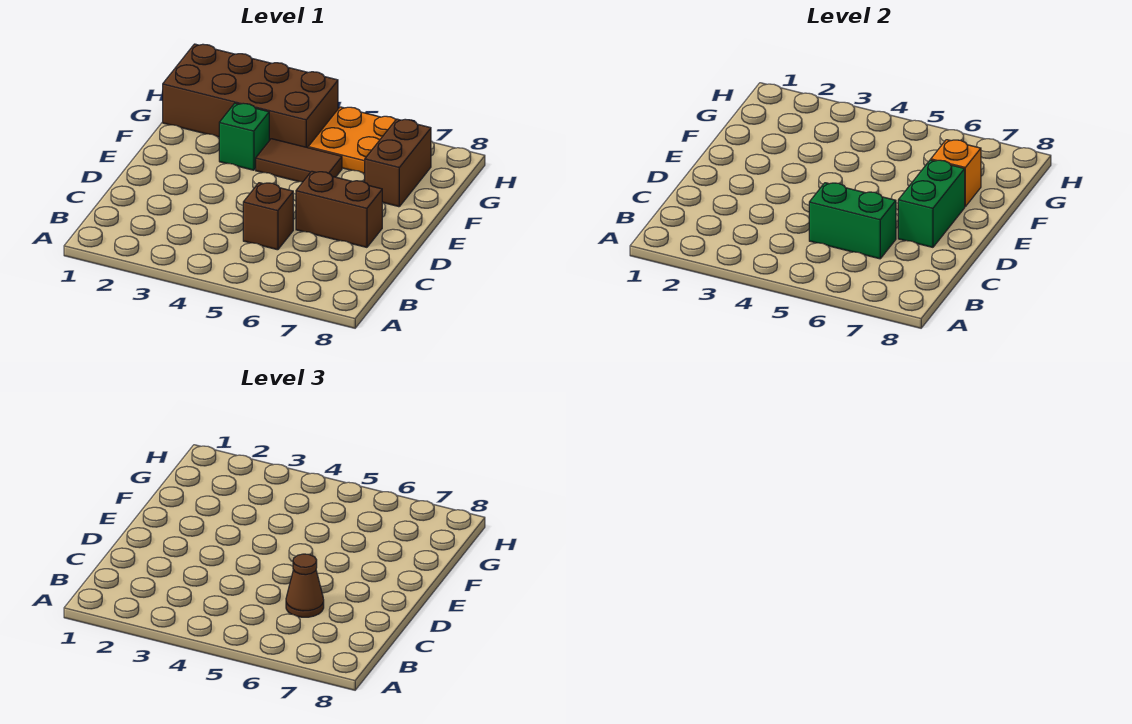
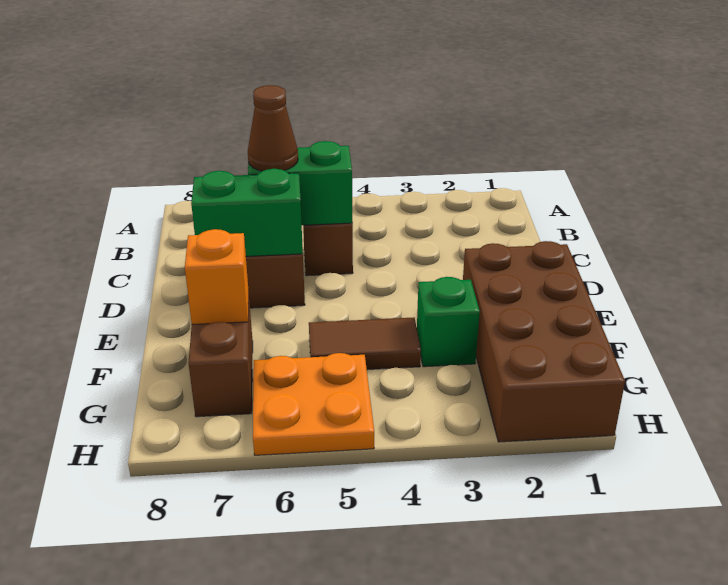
green brick D7:E7 level 2 -> green brick D6:D7 level 2
brown brick G1:H4 level 1 -> brown brick E1:H2 level 1

